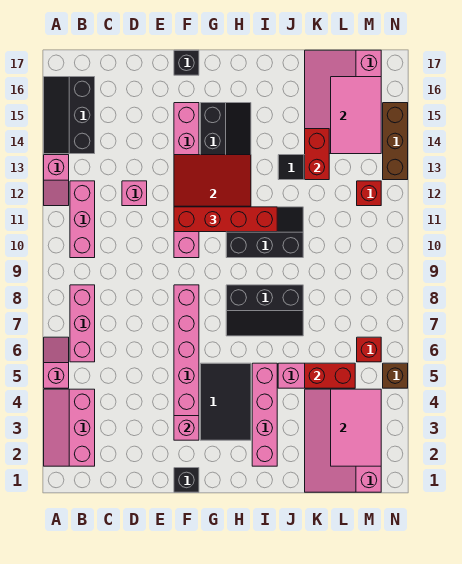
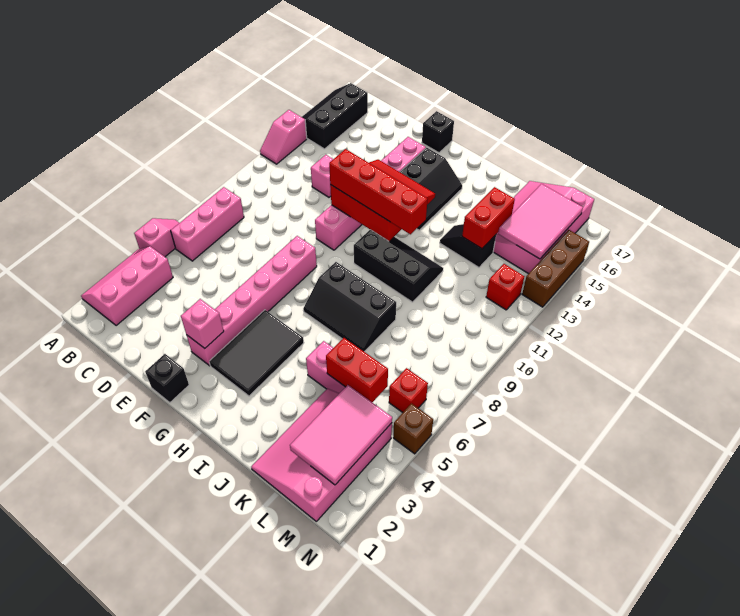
pink brick B10:B12 level 1 -> none
pink brick I2:I5 level 1 -> none

